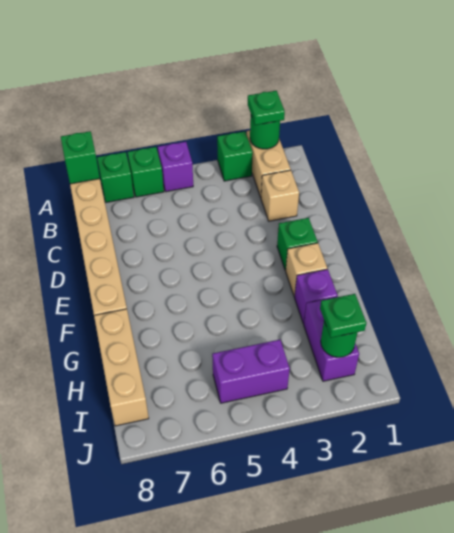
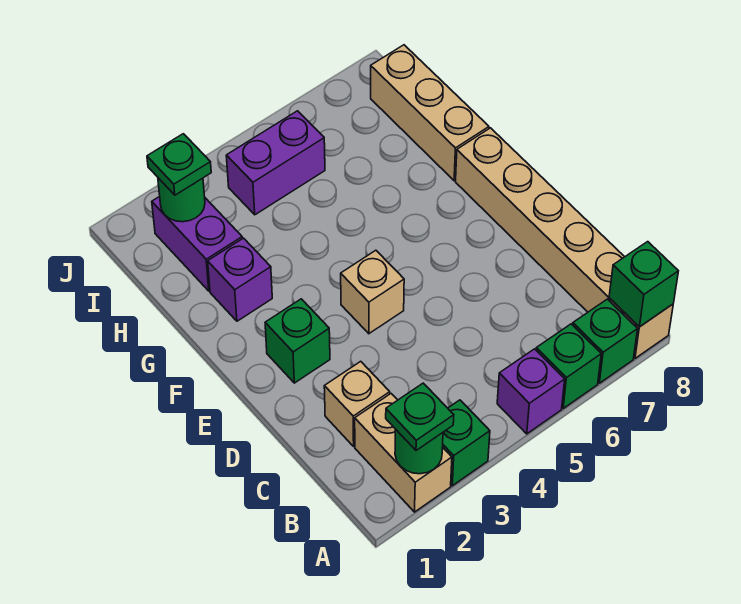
tan brick F2 level 1 -> tan brick E4 level 1

